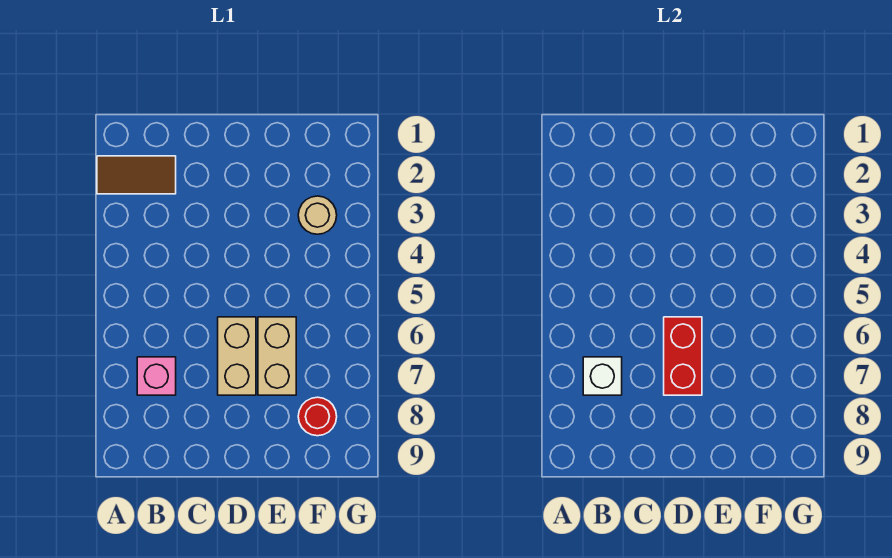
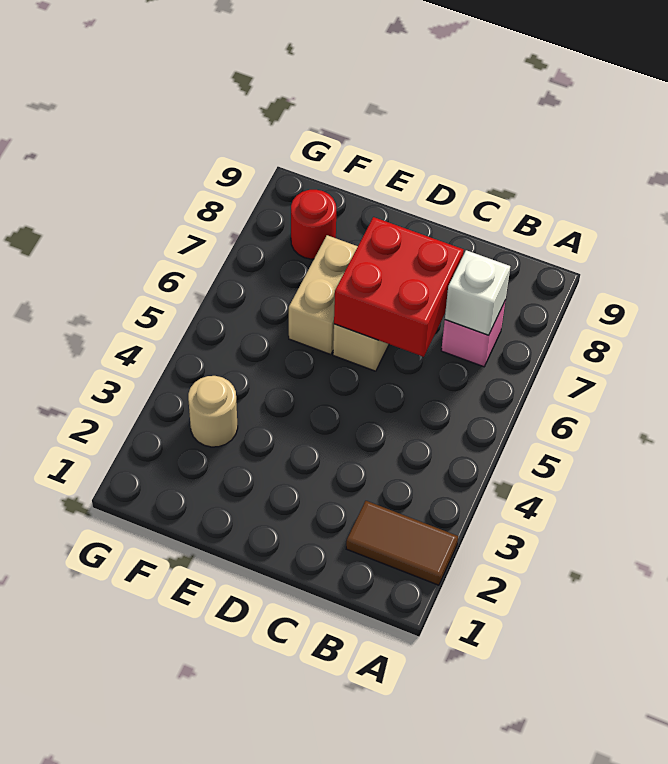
red brick D6:D7 level 2 -> red brick C6:D7 level 2

